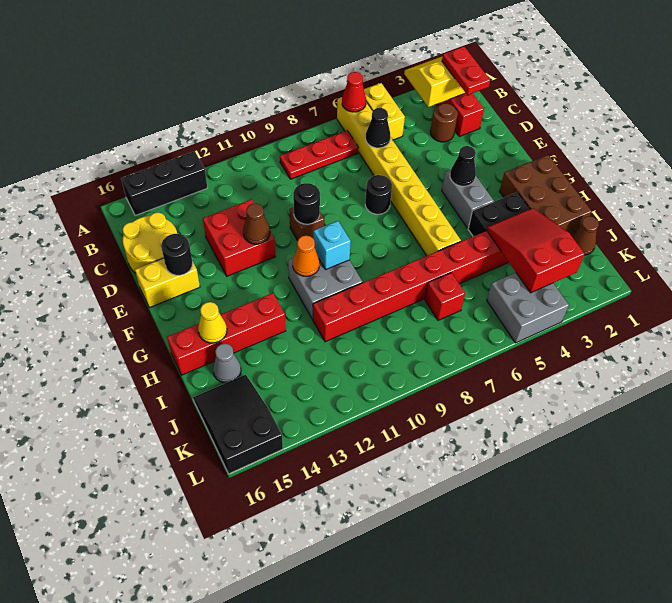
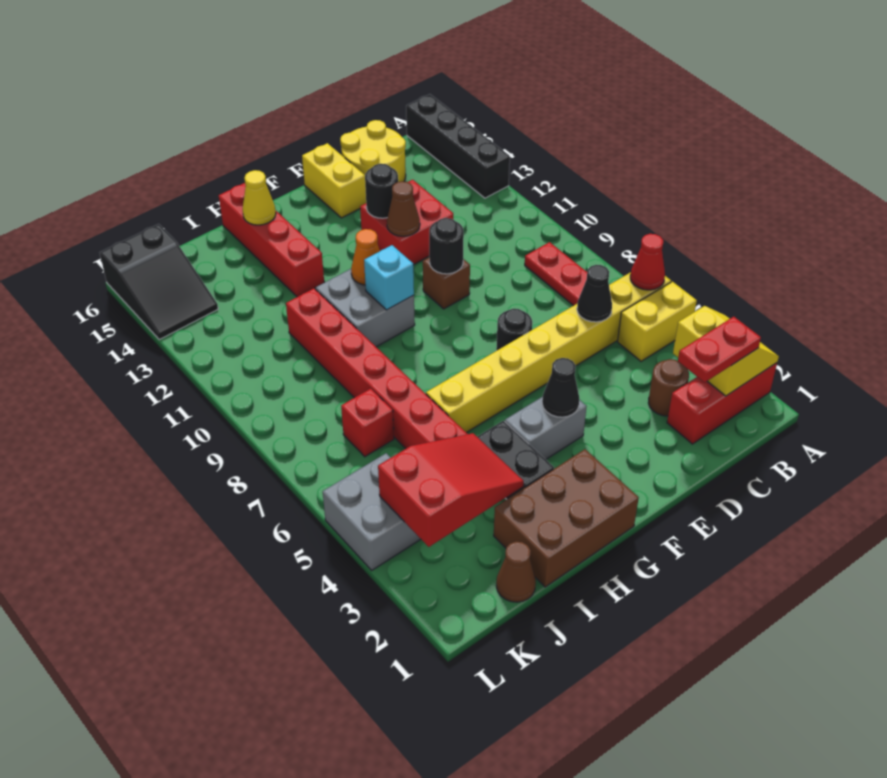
black brick A13:A15 level 1 -> black brick A13:A16 level 1
black round brick E15 level 2 -> black round brick E13 level 2
grey cone I15 level 1 -> none
black slope J15:L16 level 1 top L -> black slope K14:L16 level 1 top 16

